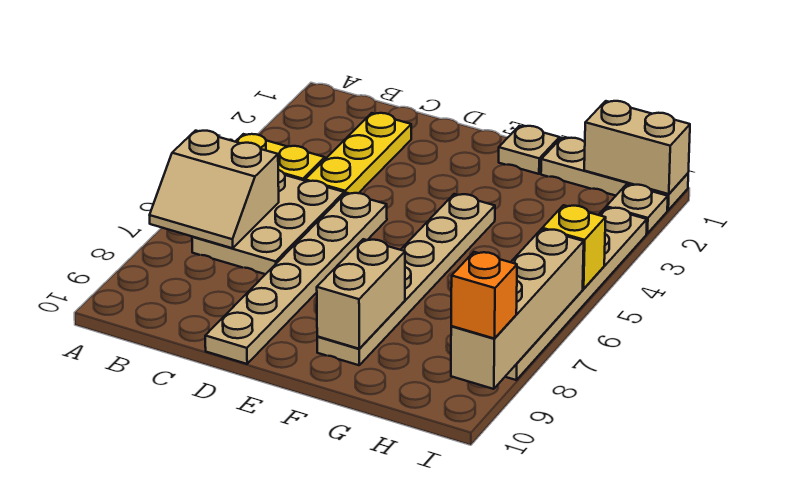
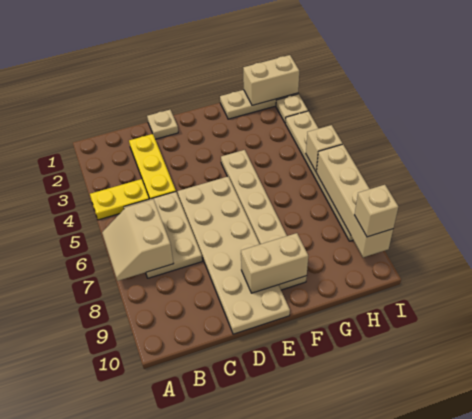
tan slope A6:B7 level 2 top 6 -> tan slope A6:B7 level 2 top B
tan plate D5:D10 level 1 -> tan plate D5:E10 level 1
tan plate F1 level 1 -> tan plate D1 level 1
tan brick F8:F9 level 2 -> tan brick E9:F9 level 2
yellow brick I5 level 2 -> tan brick I5 level 2
orange brick I9 level 3 -> tan brick I9 level 3

